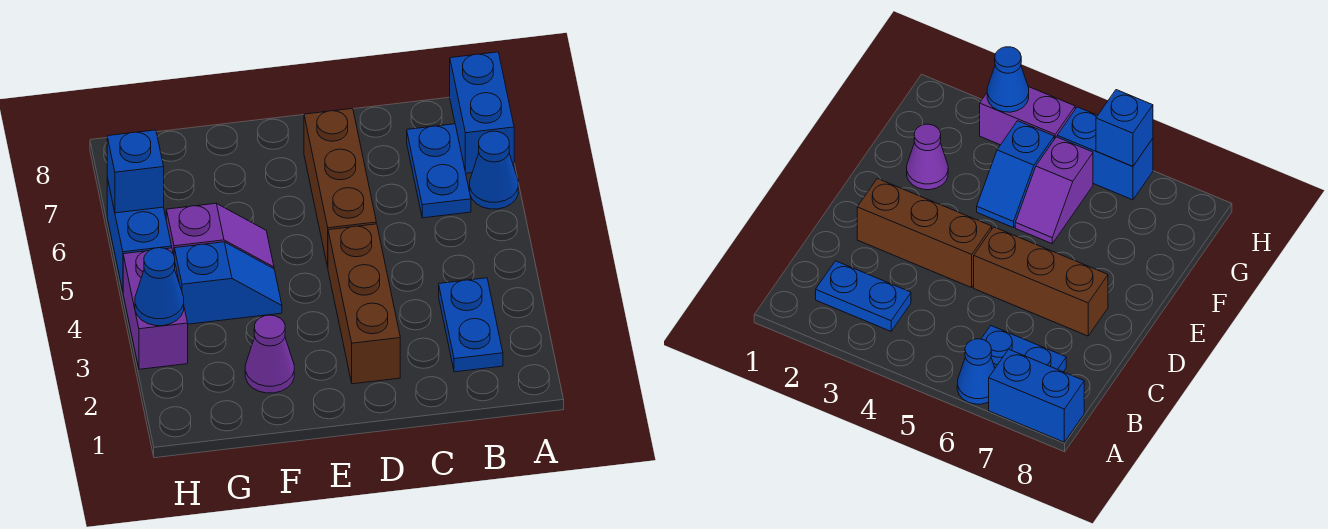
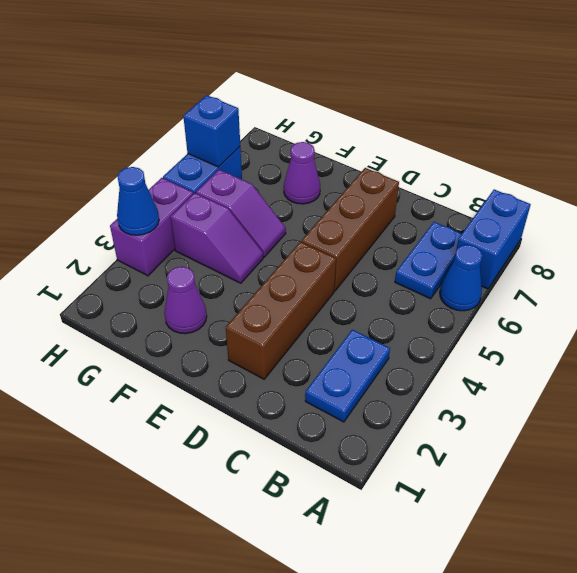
blue slope F4:G4 level 1 top G -> purple slope F4:G4 level 1 top G
none -> purple cone F7 level 1

